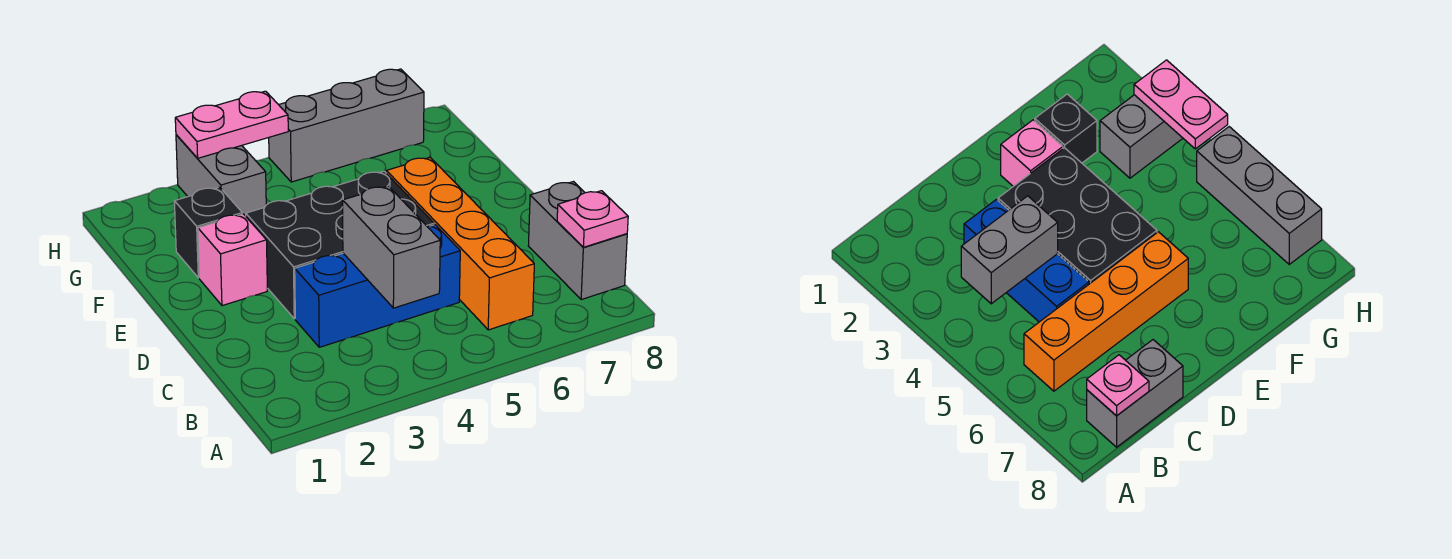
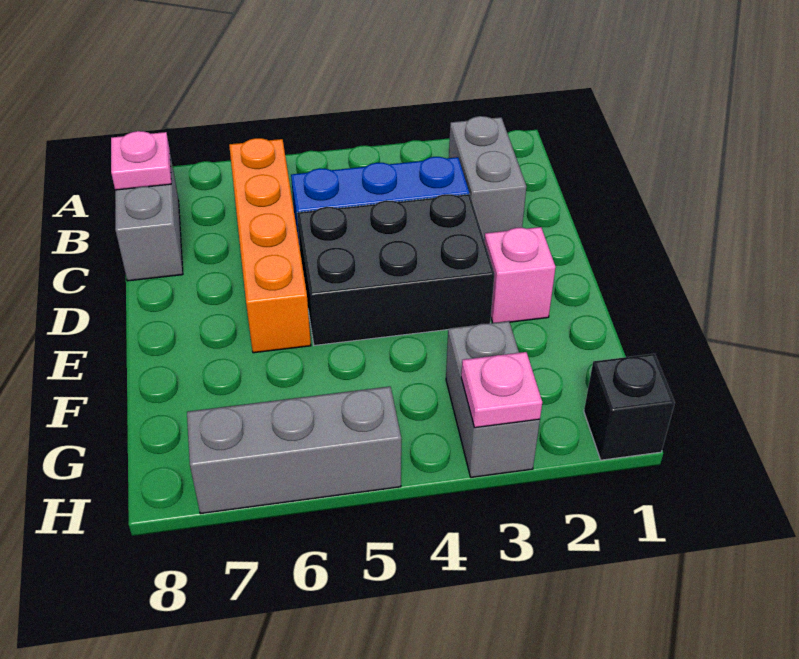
grey brick B4:C4 level 2 -> grey brick B2:C2 level 1
black brick F2 level 1 -> black brick H1 level 1
pink plate H3:H4 level 2 -> pink plate H3 level 2

